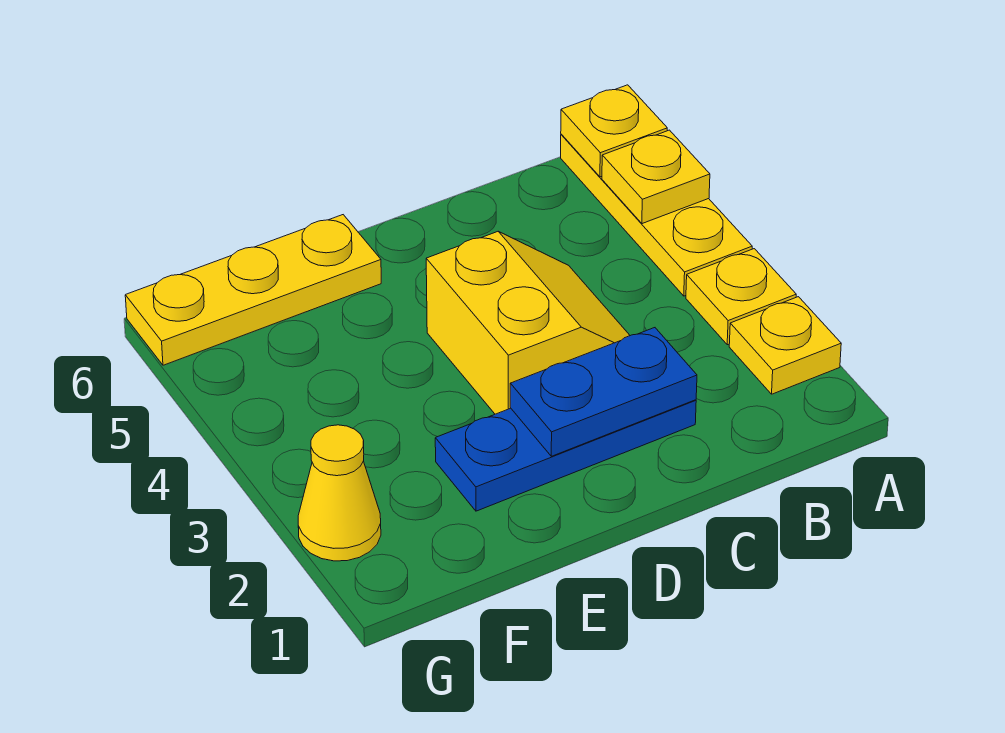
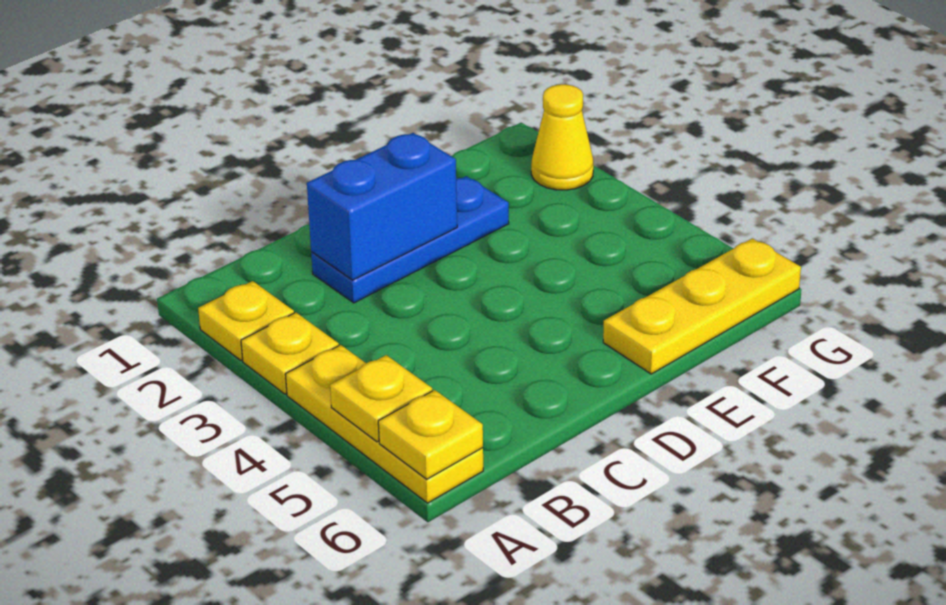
blue plate C2:D2 level 2 -> blue brick C2:D2 level 2
yellow slope C3:D4 level 1 top D -> none

